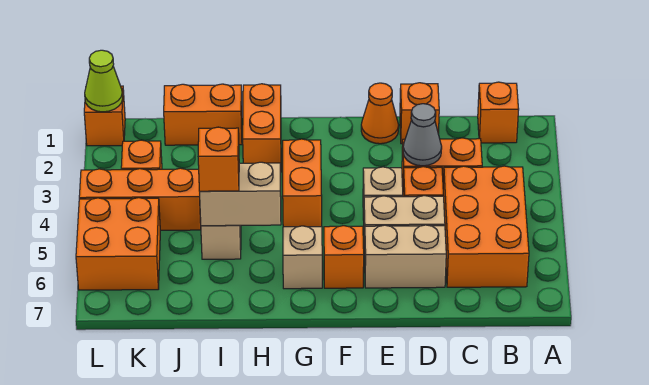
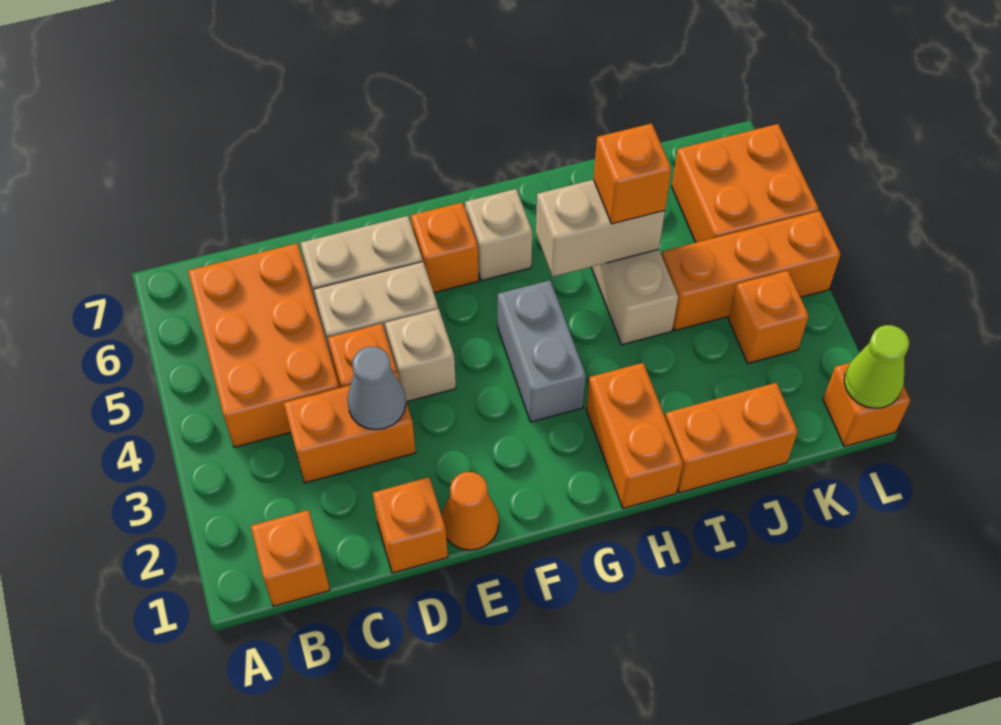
orange brick G3:G4 level 1 -> grey brick G3:G4 level 1

